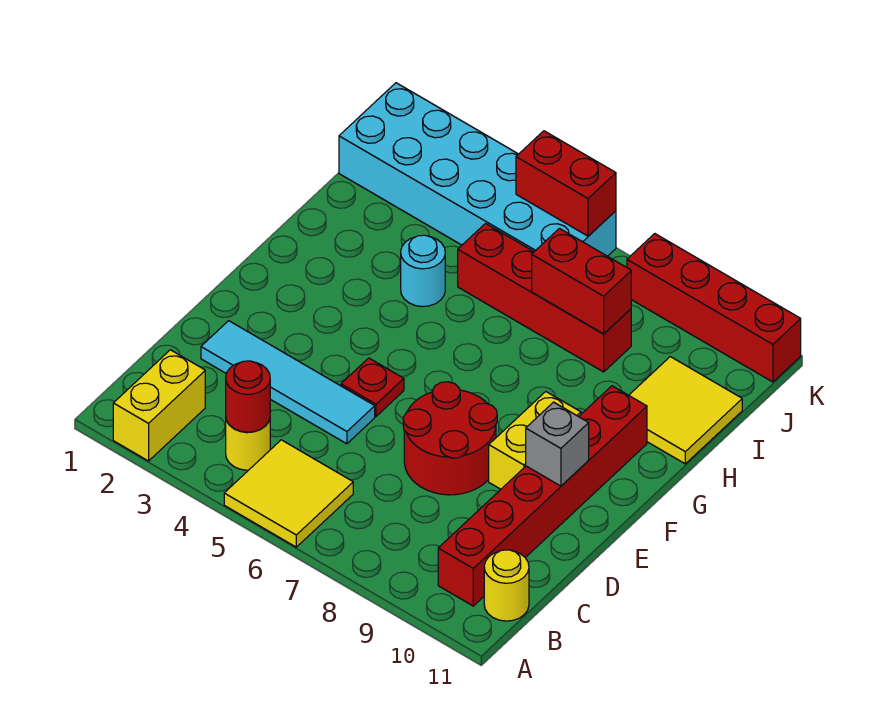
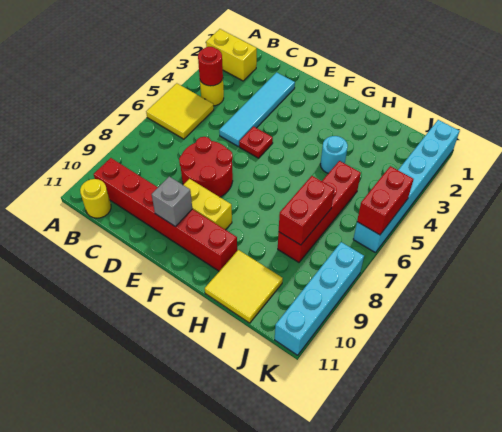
cyan brick J1:K6 level 1 -> cyan brick K1:K6 level 1
red brick K8:K11 level 1 -> cyan brick K8:K11 level 1

